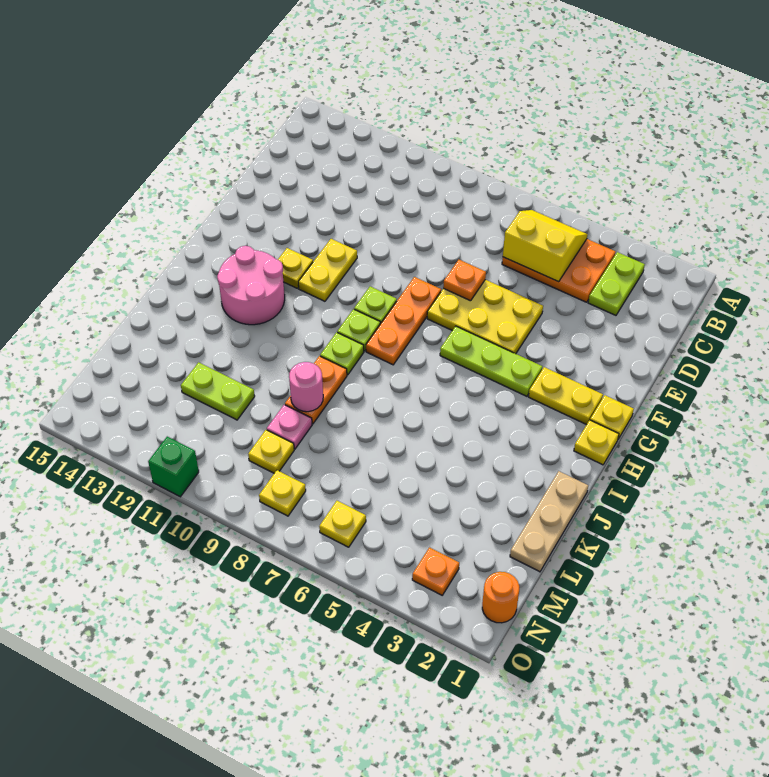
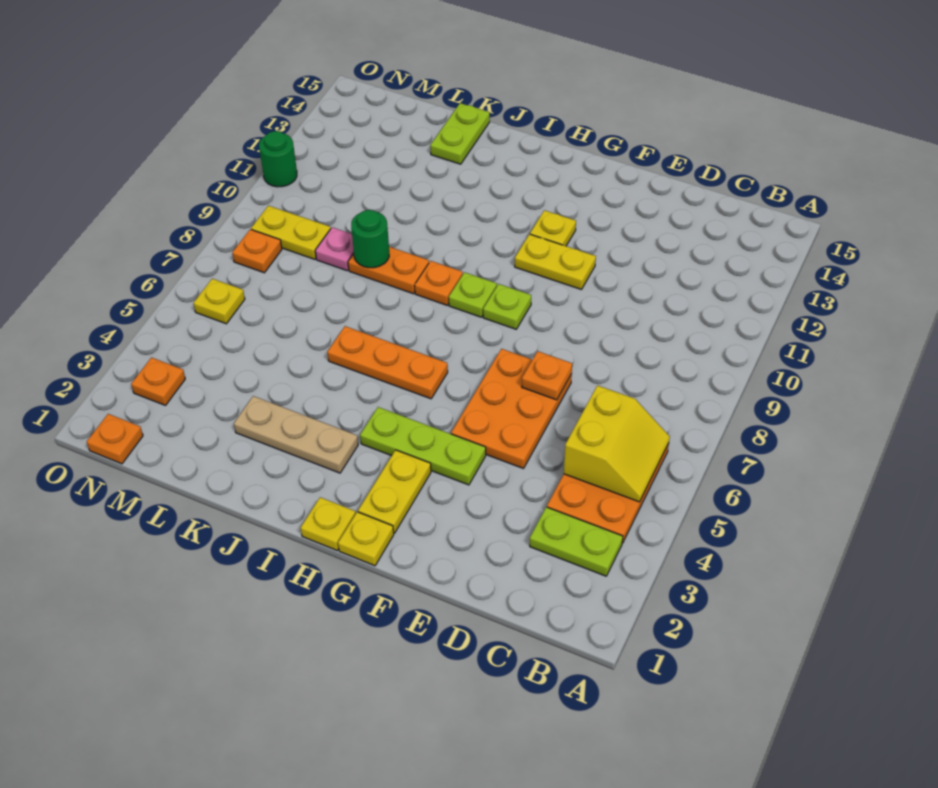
yellow plate E5:F7 level 1 -> orange plate E5:F7 level 1
orange plate F8:H8 level 1 -> orange plate H6:J6 level 1
lime plate G4:G6 level 1 -> lime plate F4:H4 level 1
pink round brick H12:I13 level 1 -> none
lime plate I9 level 1 -> orange plate I9 level 1
tan plate J1:L1 level 1 -> tan plate I3:K3 level 1
pink round brick K9 level 2 -> green round brick K9 level 2
lime plate L11:L12 level 1 -> lime plate K14:K15 level 1
yellow plate M9 level 1 -> yellow plate M9:N9 level 1
orange round brick N1 level 1 -> orange plate N1 level 1
yellow plate N8 level 1 -> orange plate N8 level 1
green brick O11 level 1 -> green round brick O11 level 1

